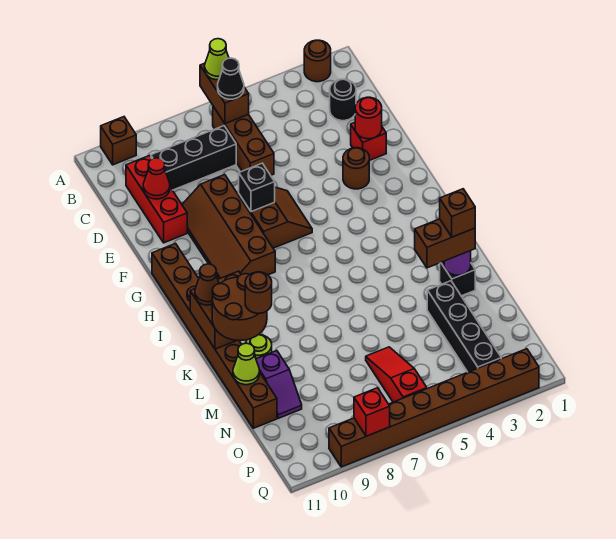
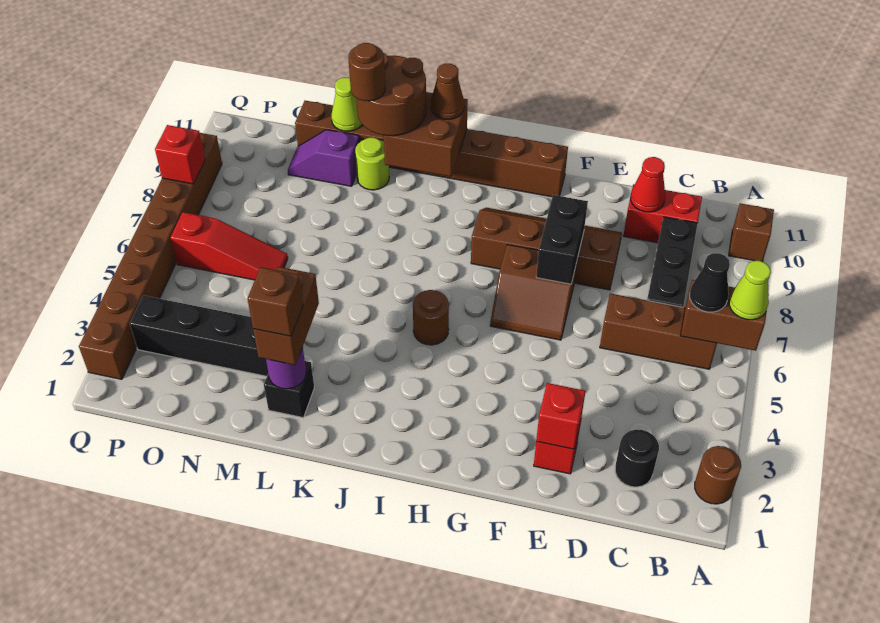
red brick C10:E10 level 1 -> red brick C10:D10 level 1
red round brick E2 level 2 -> red brick E2 level 2
brown round brick F3 level 1 -> brown round brick I5 level 1
black brick F7 level 2 -> black brick F7:F8 level 2

